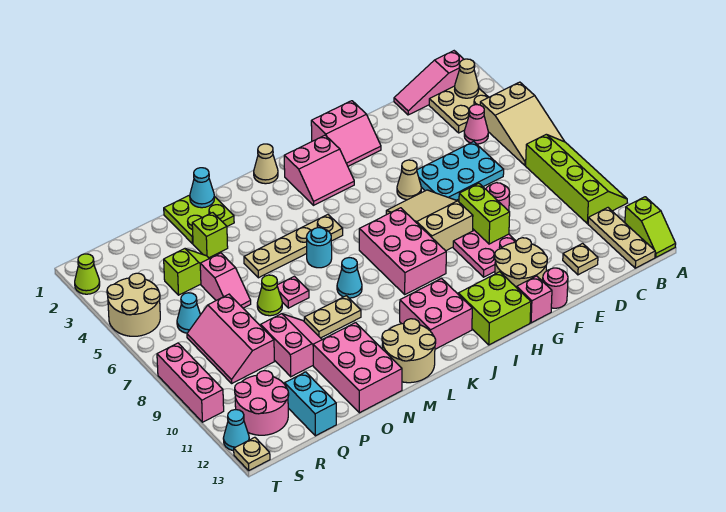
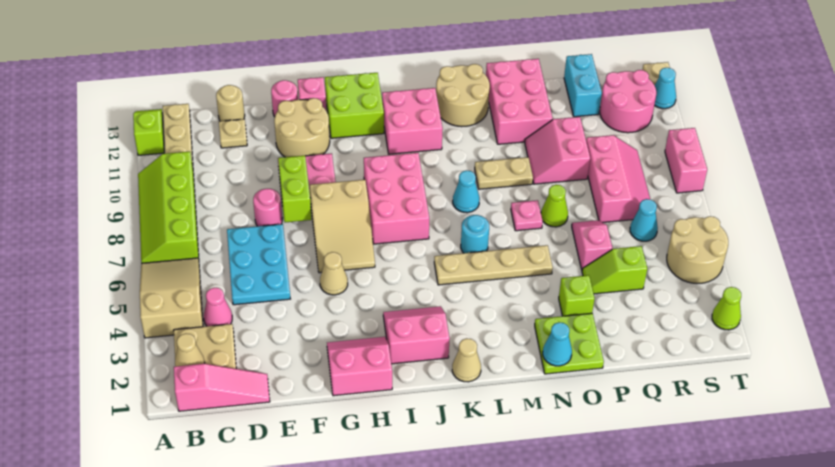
cyan plate D5:F6 level 1 -> cyan plate D5:E7 level 1
none -> tan round brick D13 level 1
pink brick T8:T10 level 1 -> pink brick T8:T9 level 1

